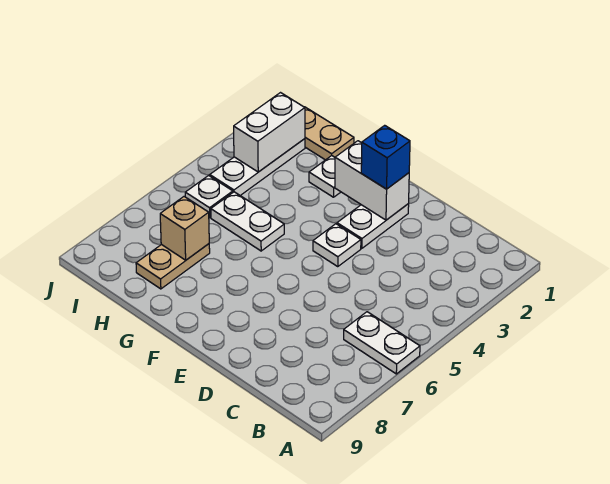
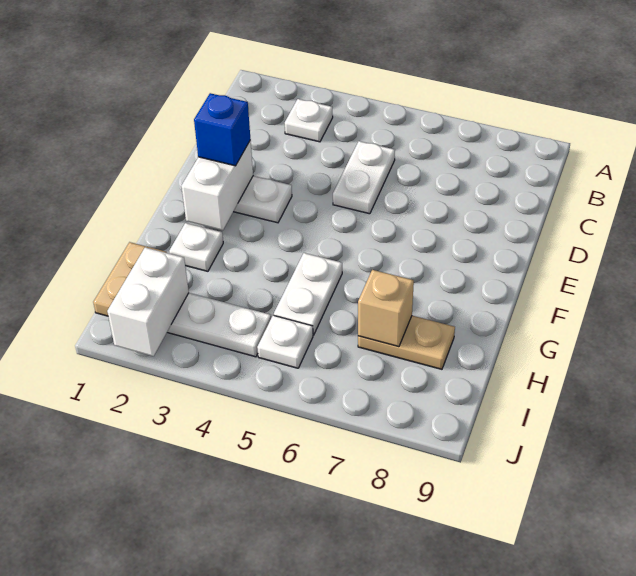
white plate A6:B6 level 1 -> white plate C5:D5 level 1
white plate E4 level 1 -> white plate B3 level 1
white brick I2:I3 level 2 -> white brick I2:J2 level 2

